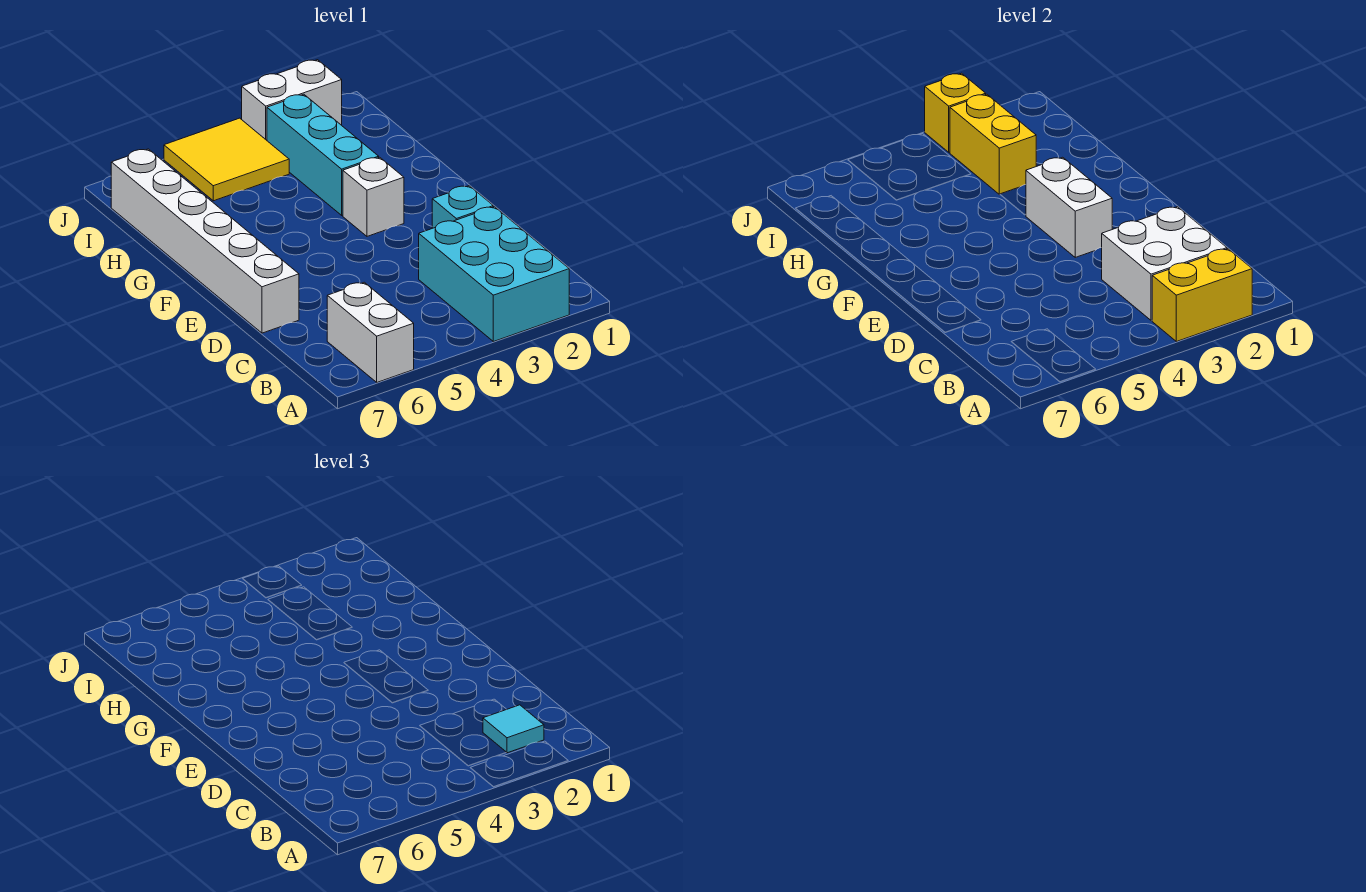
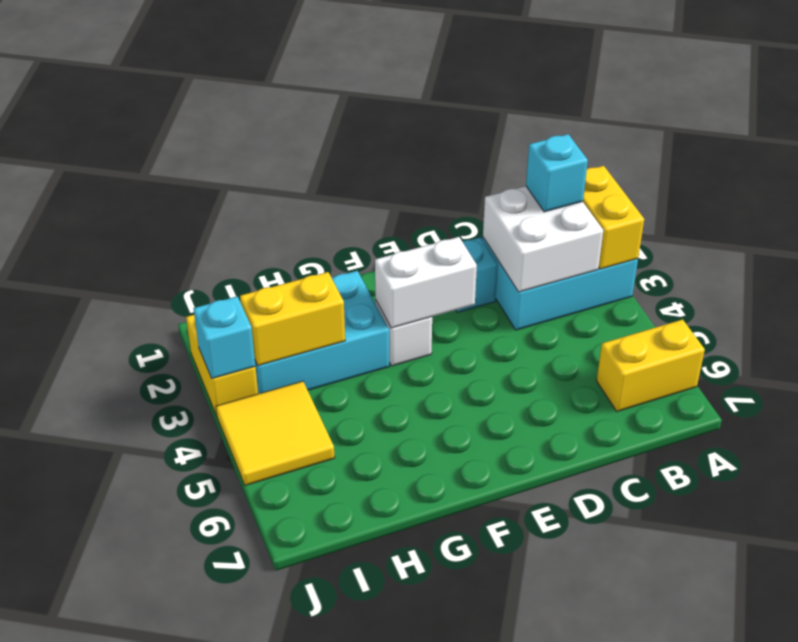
white brick A6:B6 level 1 -> yellow brick A6:B6 level 1
cyan tile B2 level 3 -> cyan brick B2 level 3
white brick D7:I7 level 1 -> none
cyan brick G3:I3 level 1 -> cyan brick G2:I3 level 1
white brick J2:J3 level 1 -> yellow brick J2:J3 level 1
yellow brick J3 level 2 -> cyan brick J3 level 2

